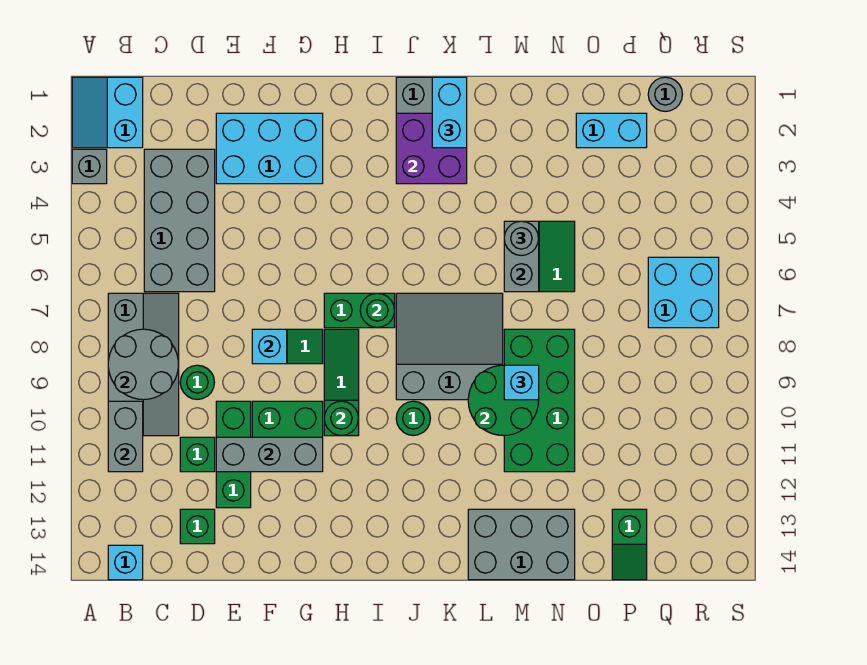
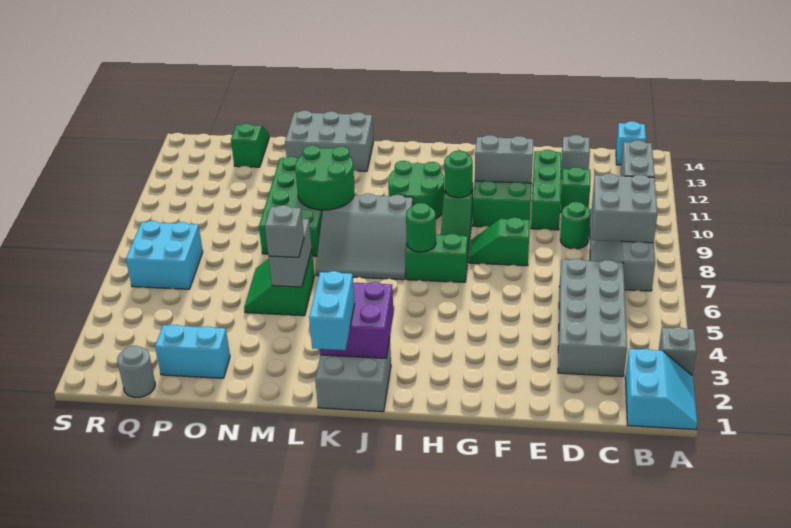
grey round brick B8:C9 level 2 -> grey brick B8:C9 level 2
green brick D13 level 1 -> grey brick D13 level 1
cyan brick E2:G3 level 1 -> none
grey brick E11:G11 level 2 -> grey brick F11:G11 level 2
cyan brick F8 level 2 -> none
green round brick J10 level 1 -> green round brick I10:J11 level 1
grey round brick M5 level 3 -> grey brick M5 level 3
cyan brick M9 level 3 -> none

